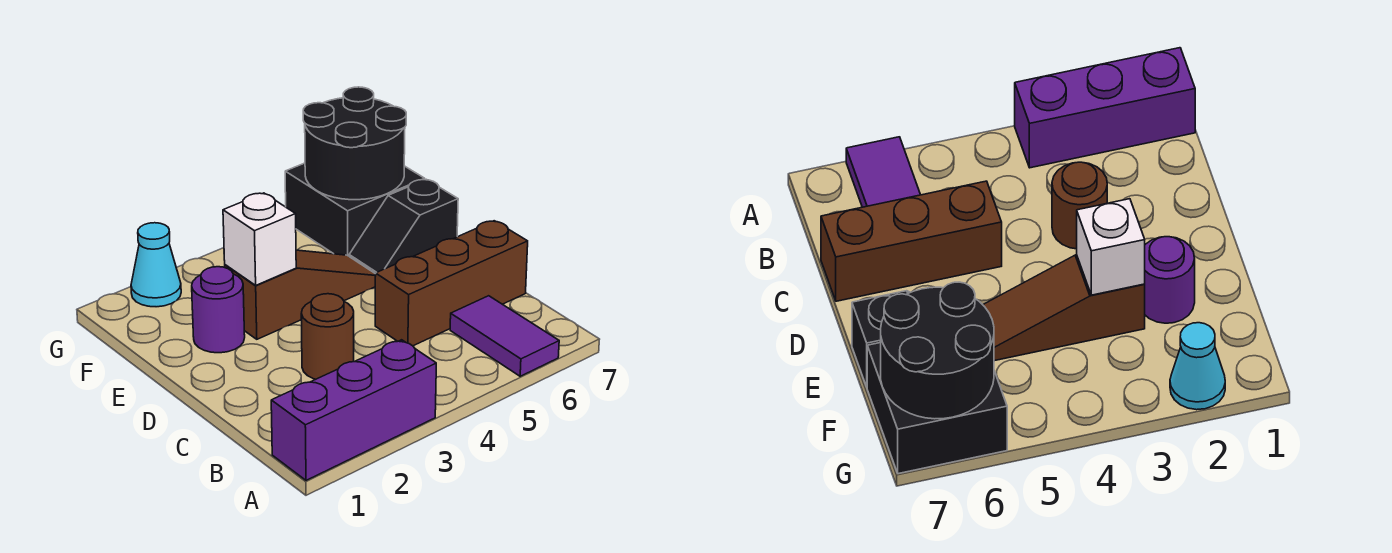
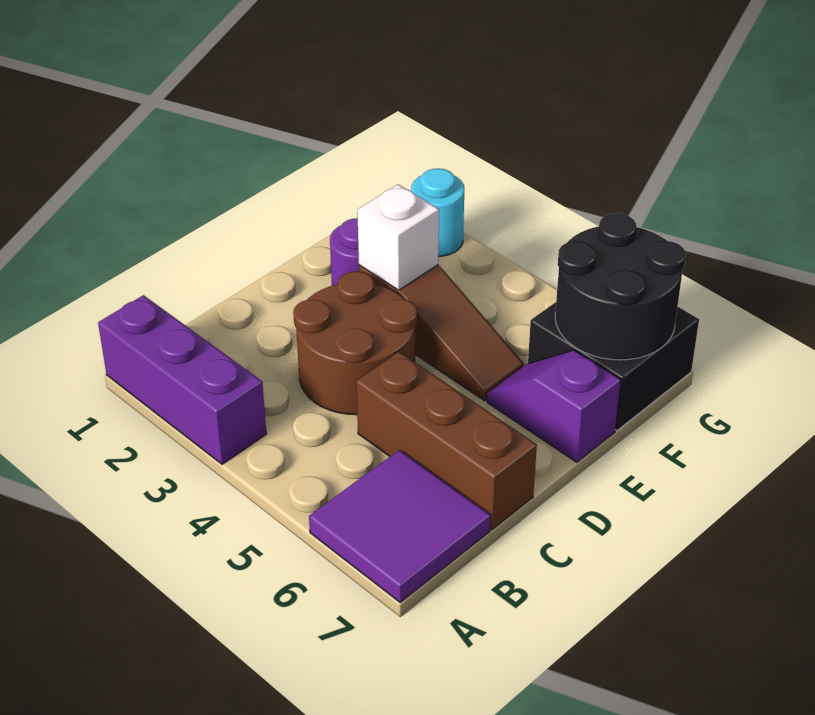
purple tile A6:B6 level 1 -> purple tile A6:B7 level 1
brown round brick C3 level 1 -> brown round brick C3:D4 level 1
black slope E6:E7 level 1 top 7 -> purple slope E6:E7 level 1 top 7
cyan cone G2 level 1 -> cyan round brick G2 level 1

